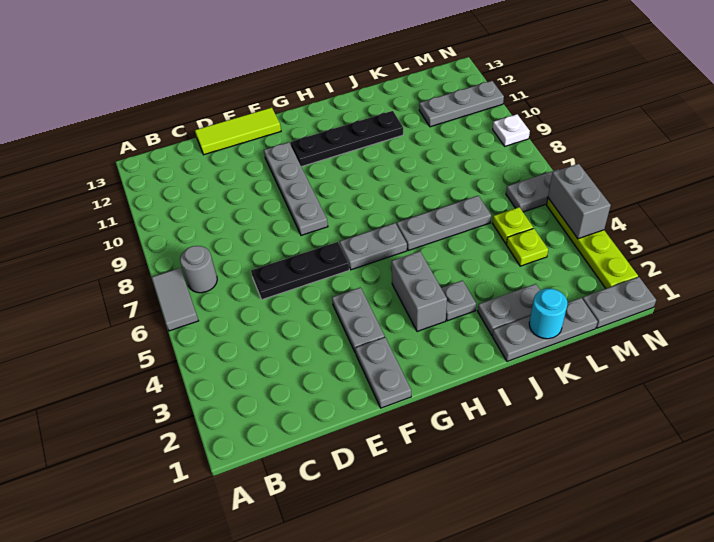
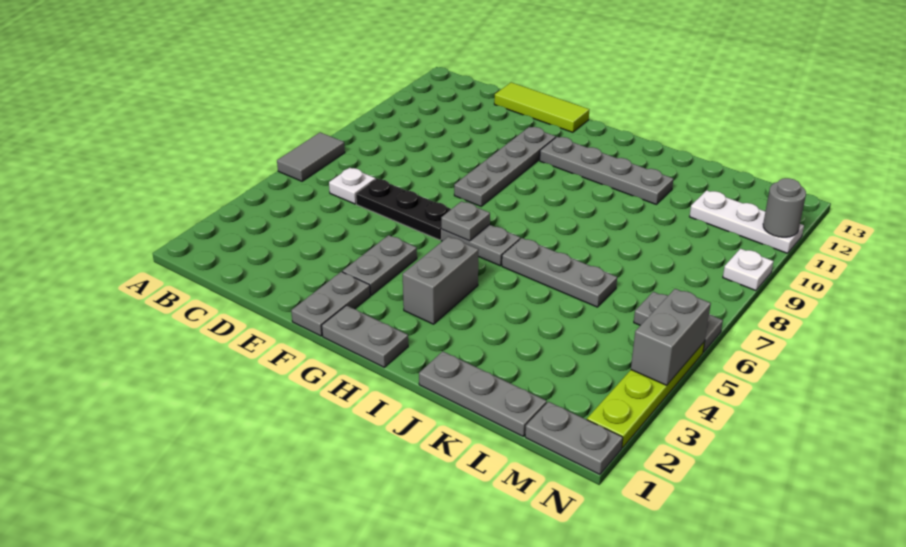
grey round brick B7 level 1 -> grey round brick N11 level 2
none -> white plate C6 level 1
black plate G11:J11 level 1 -> grey plate G11:J11 level 1
grey plate I3 level 1 -> grey plate G6 level 2
grey plate J2:K2 level 1 -> grey plate G1:H1 level 1
cyan round brick K1 level 2 -> none
lime plate L4 level 1 -> none
lime plate L5 level 1 -> none
grey plate L11:N11 level 1 -> white plate L11:N11 level 1

